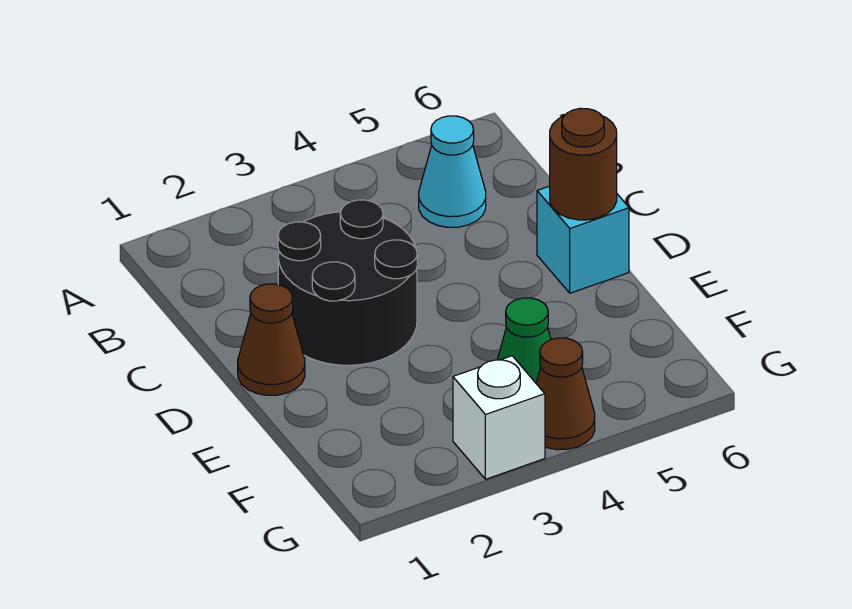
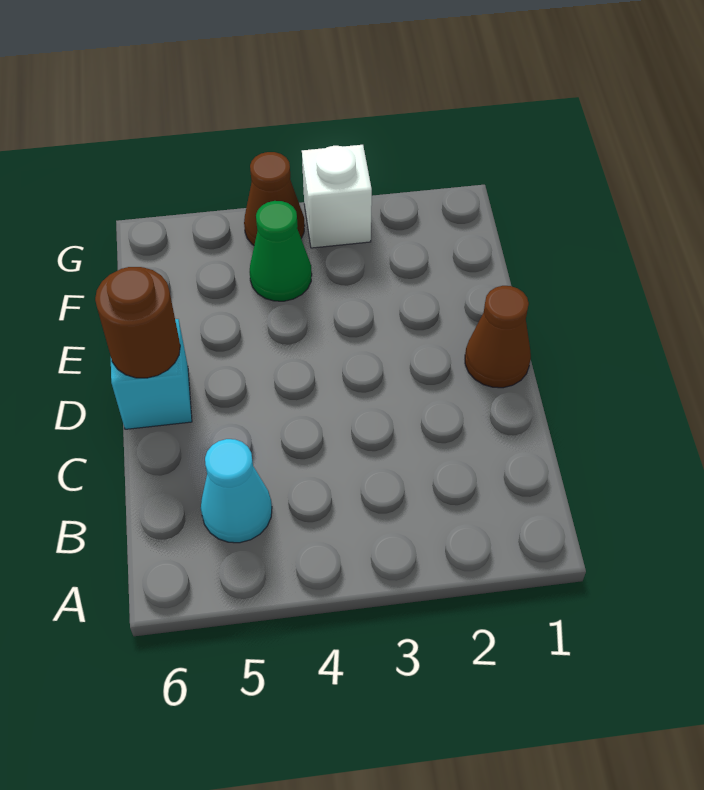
black round brick C2:D3 level 1 -> none

